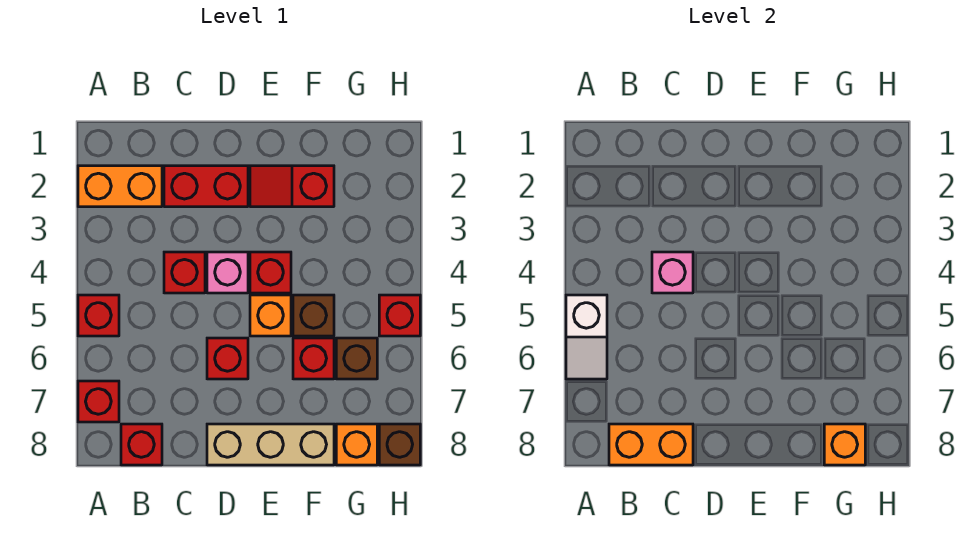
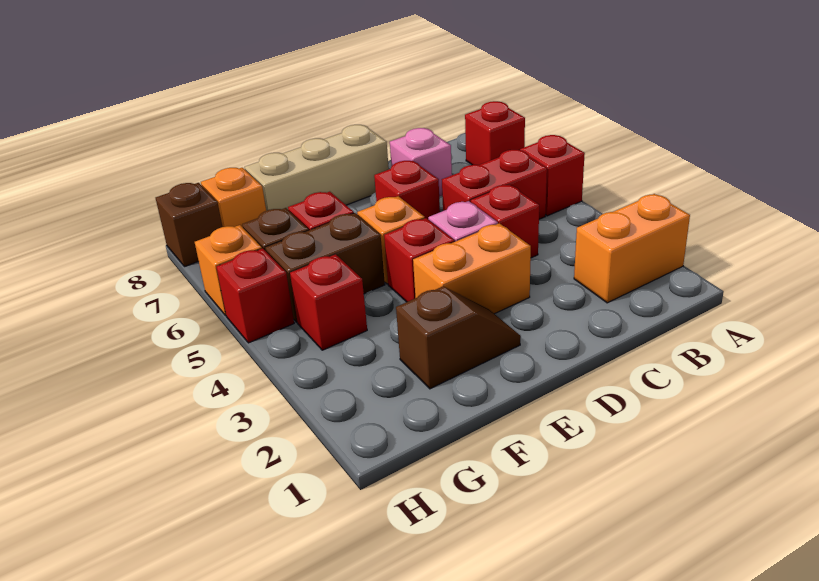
white slope A5:A6 level 2 top 5 -> none
red brick B8 level 1 -> red brick G4 level 1
orange brick B8:C8 level 2 -> orange brick D3:E3 level 1
red brick C2:D2 level 1 -> red brick B5:C5 level 1
pink brick C4 level 2 -> pink brick C7 level 1
red slope E2:F2 level 1 top F -> brown slope E2:F2 level 1 top F
brown brick F5 level 1 -> brown brick F5:G5 level 1
orange brick G8 level 2 -> orange brick H6 level 1

